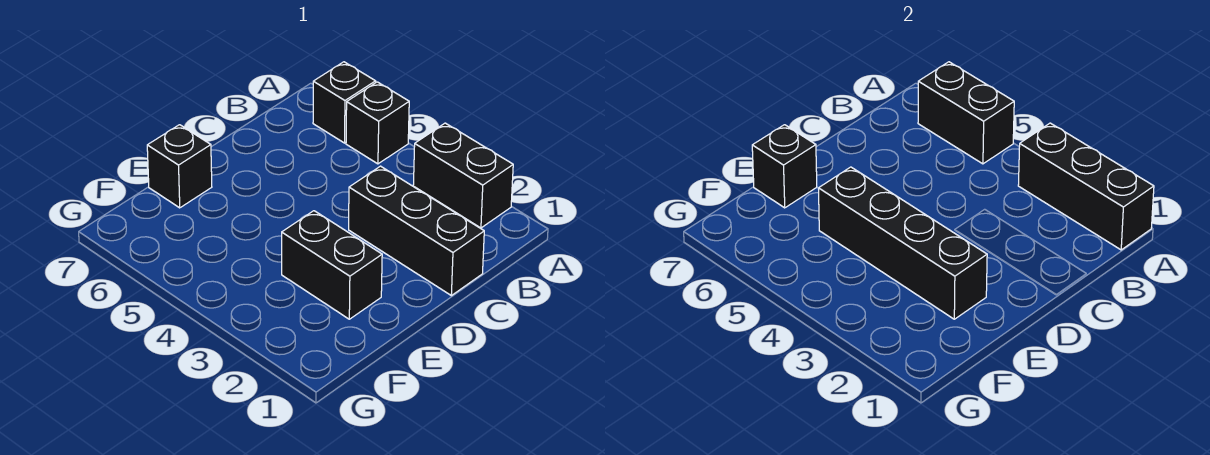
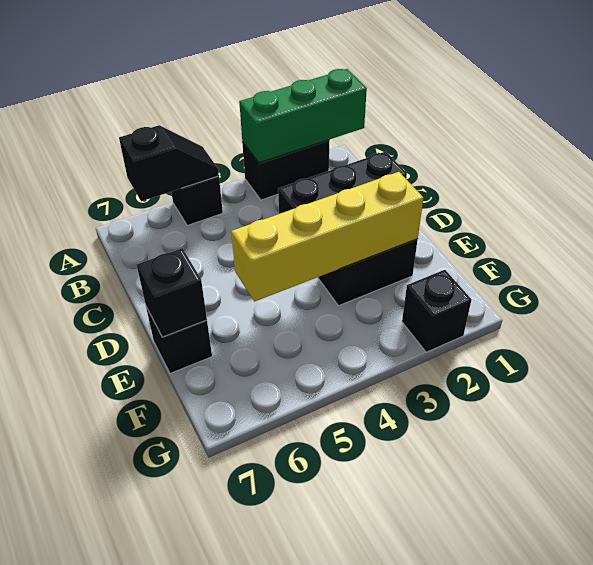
black brick A1:A3 level 2 -> green brick A1:A3 level 2
black brick A5:A6 level 2 -> black slope A5:A6 level 2 top 6
black brick A6 level 1 -> black brick G2 level 1
black brick E2:E5 level 2 -> yellow brick E2:E5 level 2

